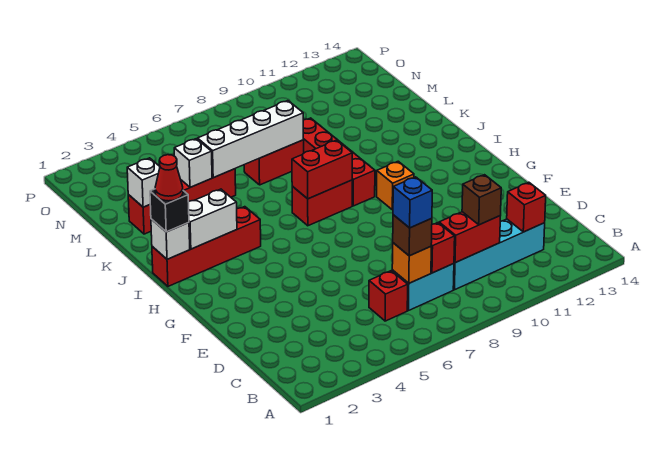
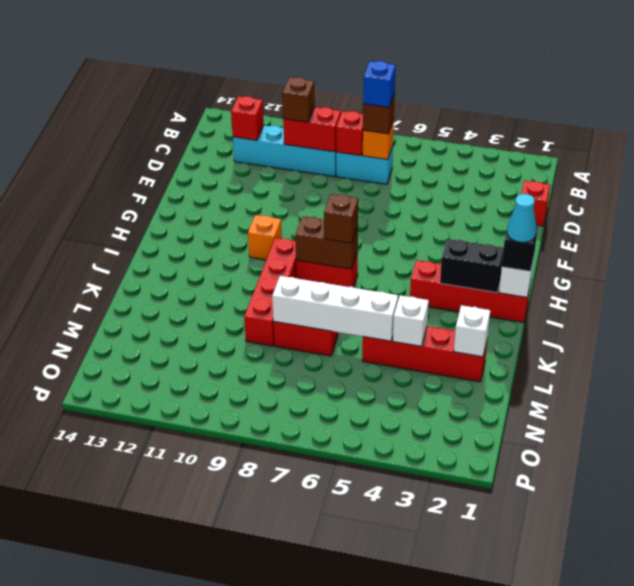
red brick C6 level 1 -> red brick D1 level 1
red cone I1 level 4 -> cyan cone I1 level 4
white brick I2:I3 level 2 -> black brick I2:I3 level 2
red brick I7:I8 level 2 -> brown brick I7:I8 level 2
none -> brown brick I7 level 3

